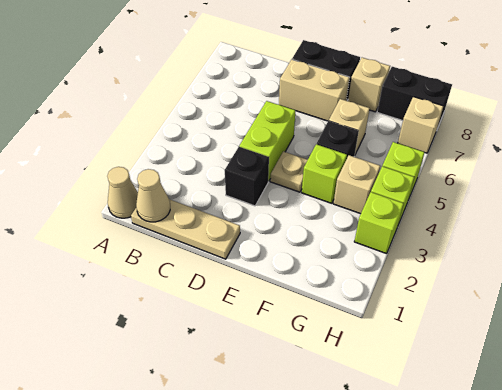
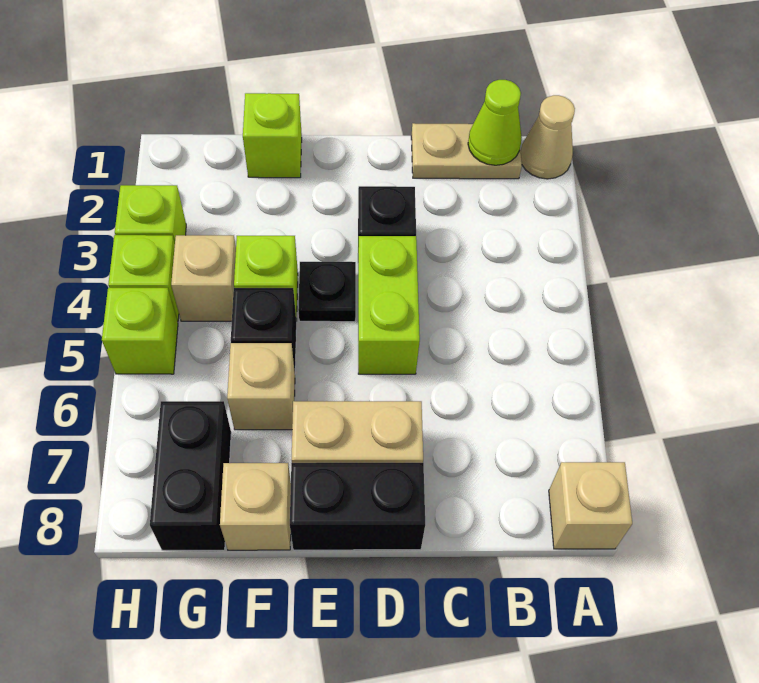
tan plate B1:D1 level 1 -> tan plate B1:C1 level 1
tan cone B1 level 2 -> lime cone B1 level 2
tan plate E4 level 1 -> black plate E4 level 1
none -> lime brick F1 level 1
black brick G8:H8 level 1 -> black brick G7:G8 level 1
tan brick H7 level 1 -> tan brick A8 level 1

